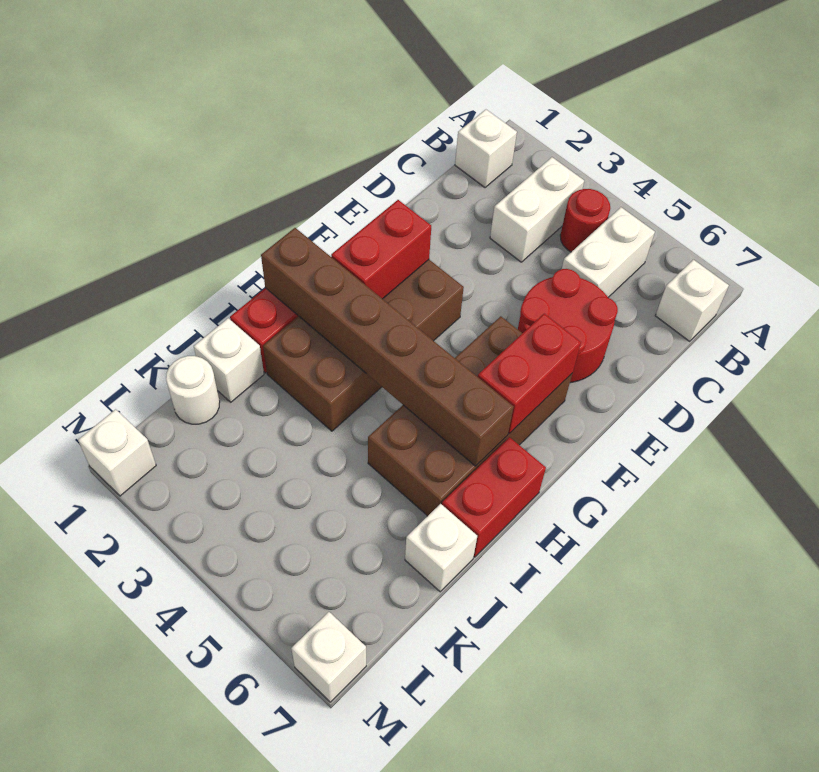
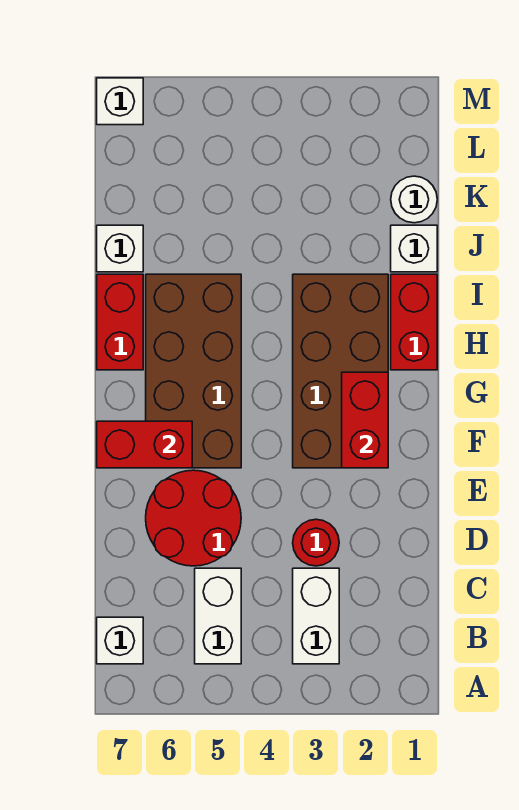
white brick B1 level 1 -> none
red round brick B4 level 1 -> red round brick D3 level 1
red brick F6:G6 level 2 -> red brick F6:F7 level 2
brown brick H1:H6 level 2 -> none
white brick M1 level 1 -> none

